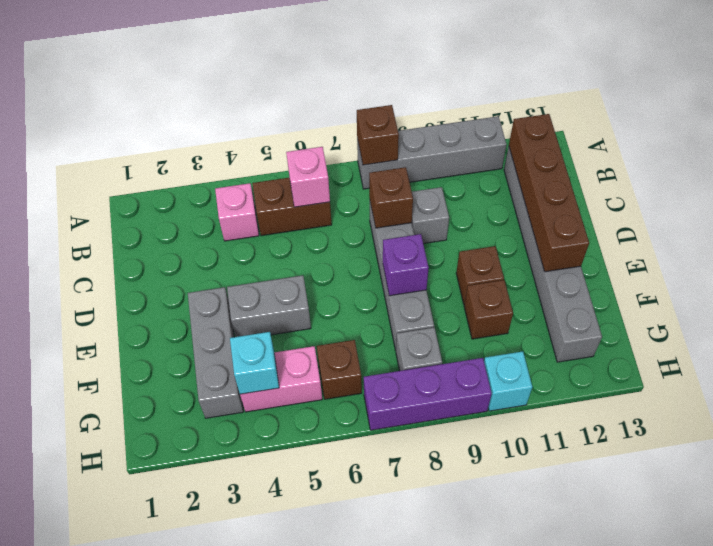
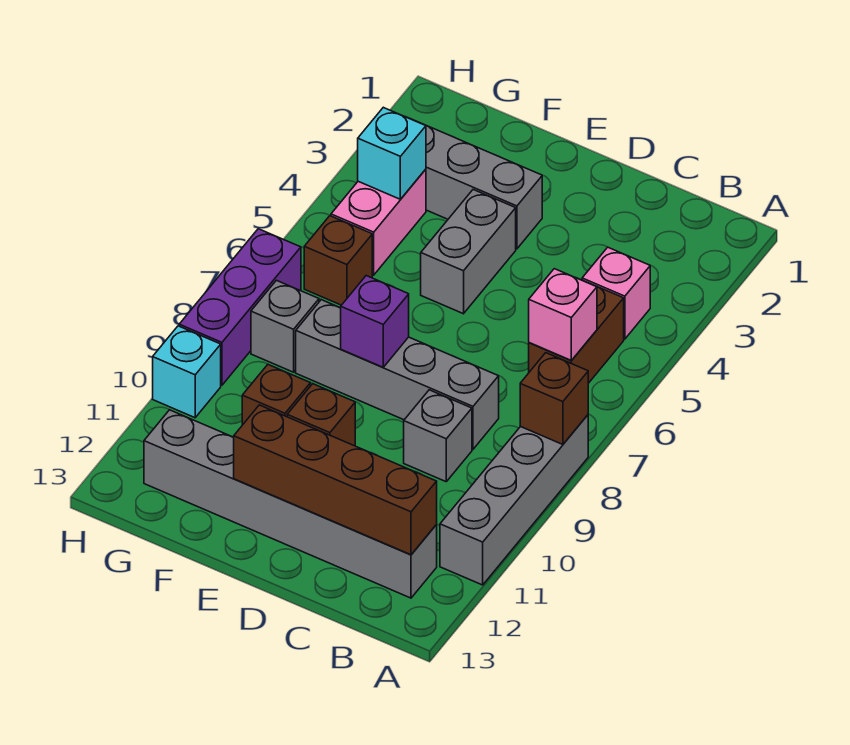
brown brick C8 level 2 -> none

